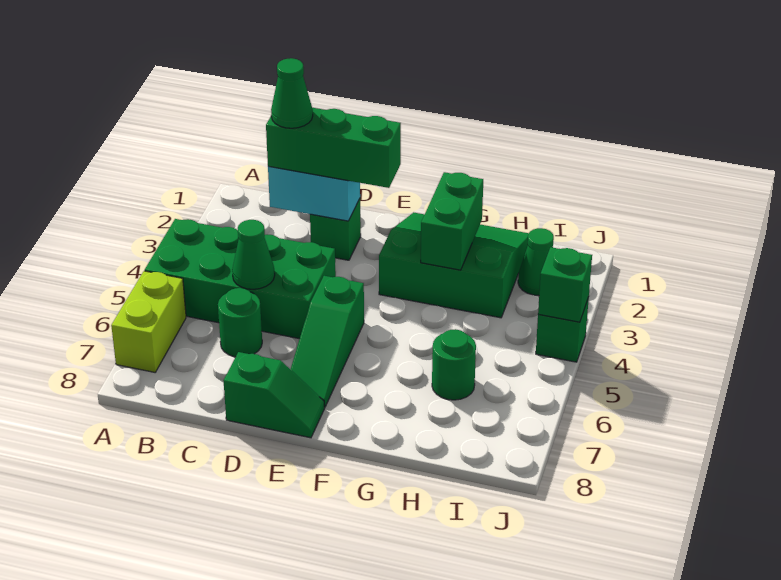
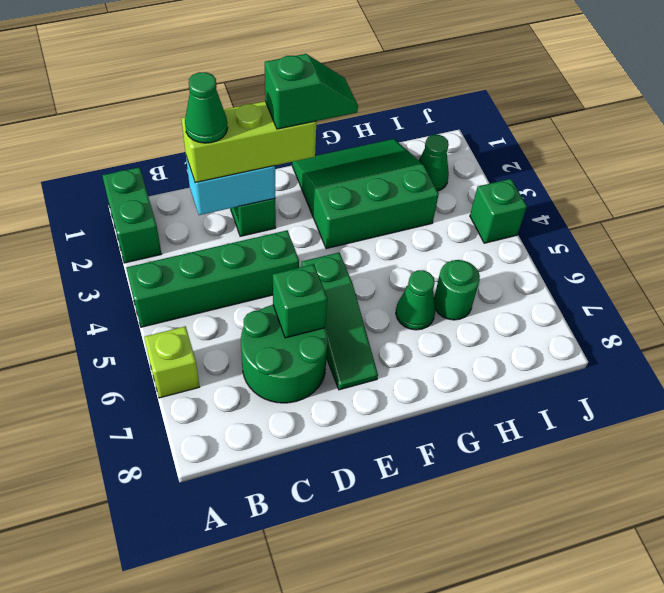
green brick A4:D5 level 1 -> green brick A4:D4 level 1
lime brick A6:A7 level 1 -> lime brick A6 level 1
green brick C2:E2 level 3 -> lime brick C2:E2 level 3
green cone C5 level 2 -> green cone G6 level 1
green round brick C6 level 1 -> green round brick C6:D7 level 1
green slope D8:E8 level 1 top D -> green slope E2:F2 level 4 top E
green brick G2:G3 level 2 -> green brick A1:A2 level 1
green brick J4 level 2 -> green brick D6 level 2

